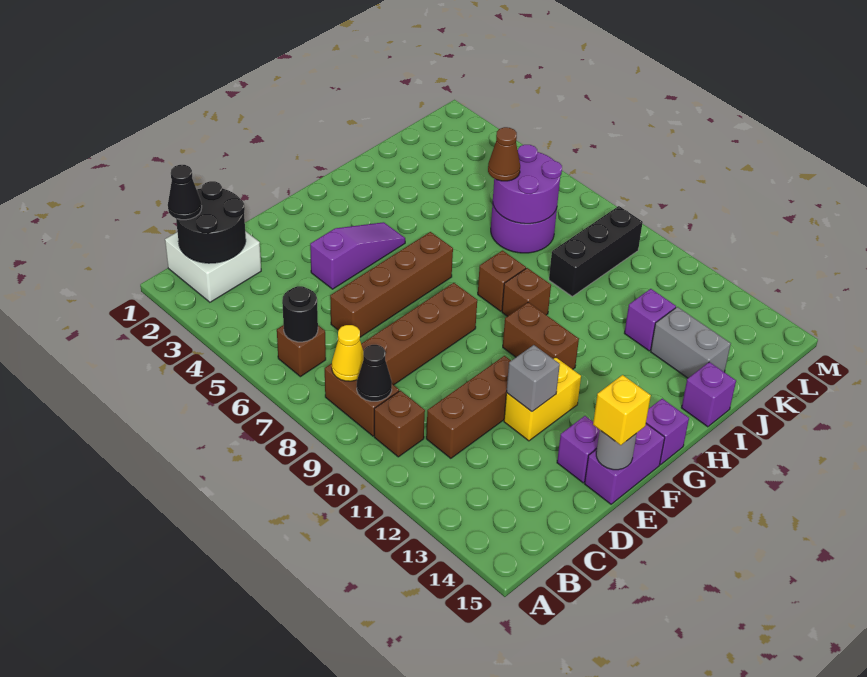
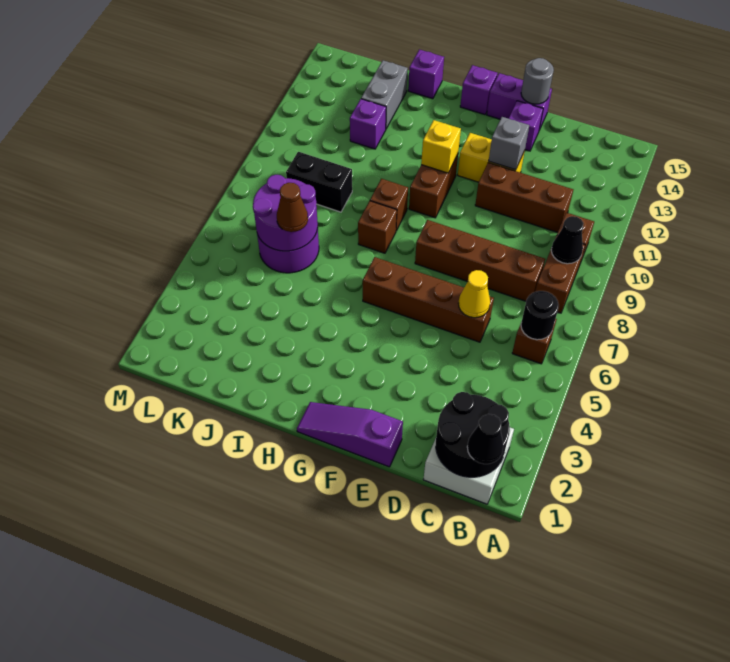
yellow cone B8 level 2 -> yellow cone D6 level 2
purple slope E4:G4 level 1 top E -> purple slope E1:G1 level 1 top E
yellow brick E15 level 3 -> yellow brick G11 level 2
black brick J9:L9 level 1 -> black brick J9:K9 level 1

